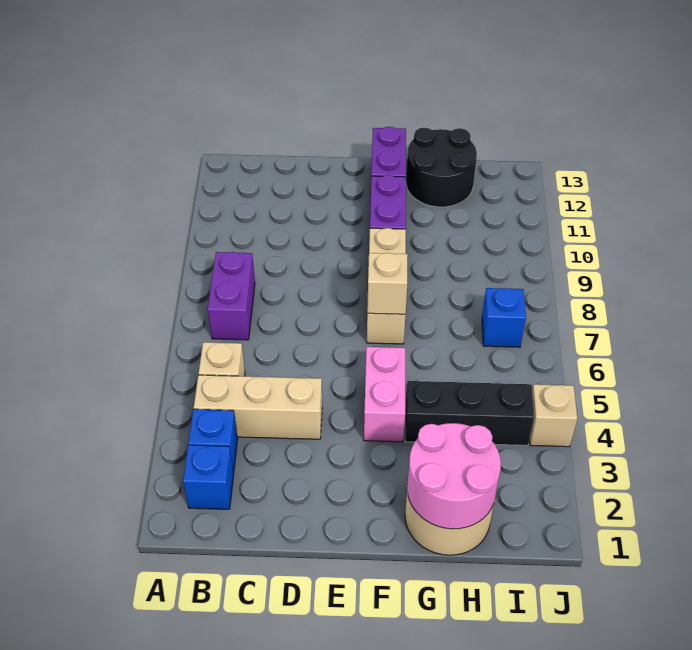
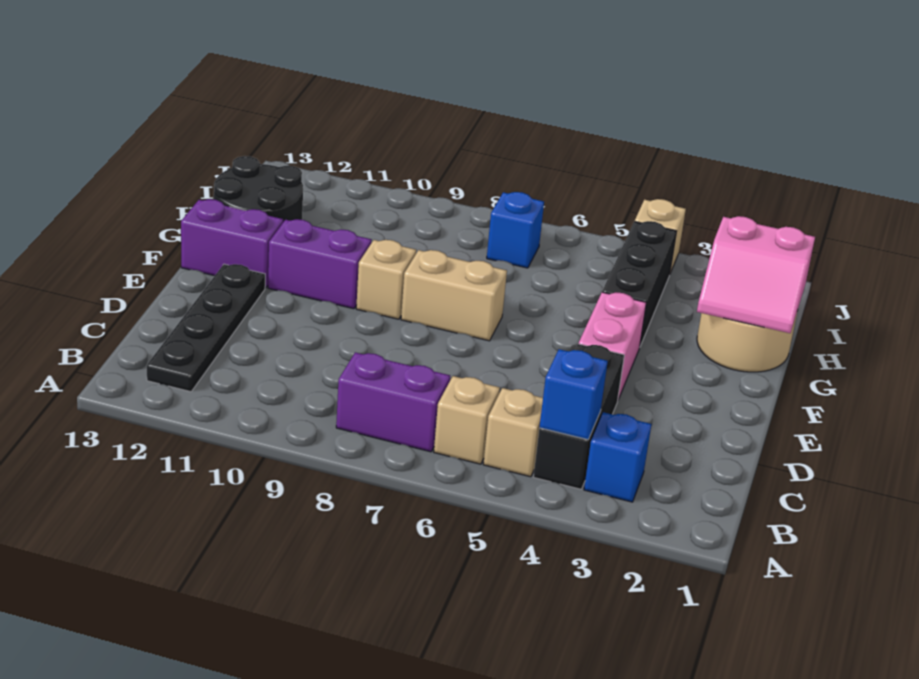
blue brick B2 level 1 -> blue brick B4 level 2
tan brick B4:D4 level 1 -> black brick B4:D4 level 1
none -> black plate B12:E12 level 1
pink brick F4:F5 level 1 -> pink brick E4:F4 level 1
tan brick F7 level 2 -> tan brick B6 level 1
pink round brick G1:H2 level 2 -> pink slope G1:H2 level 2 top H

